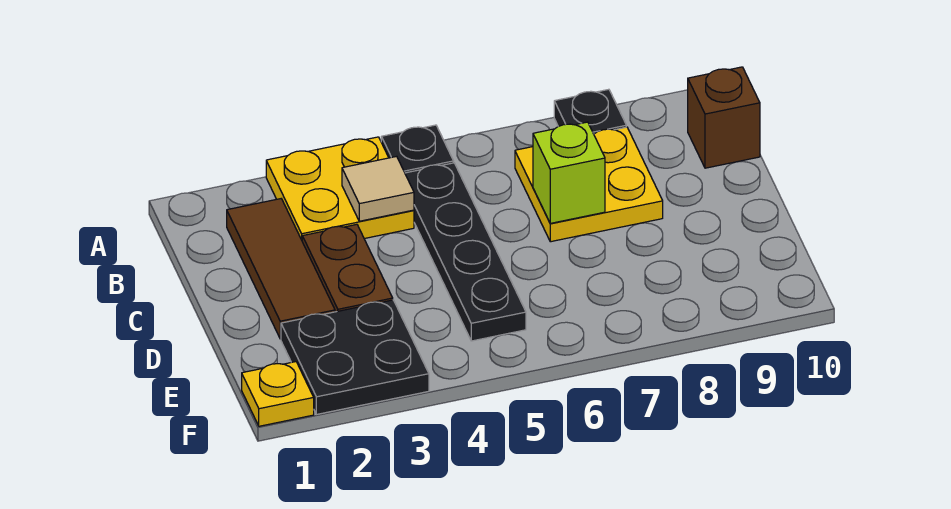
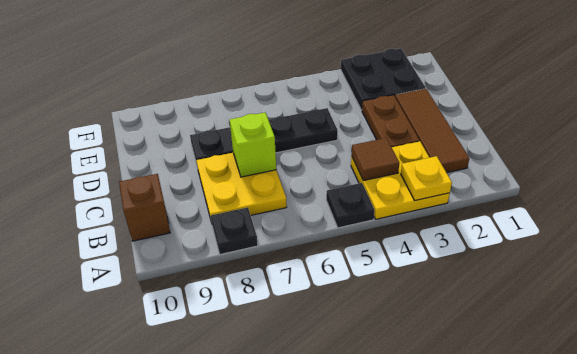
tan tile B4 level 2 -> brown tile B4 level 2
black plate B5:E5 level 1 -> black plate D5:D8 level 1
yellow plate F1 level 1 -> yellow plate A3 level 2

